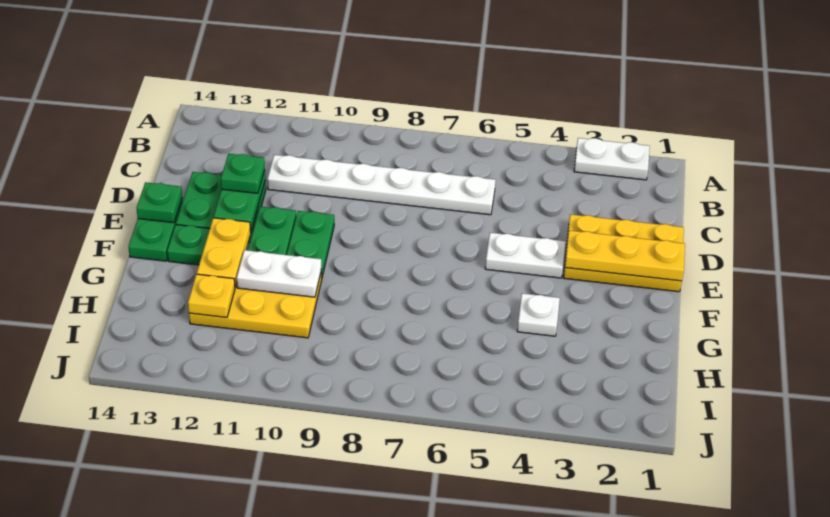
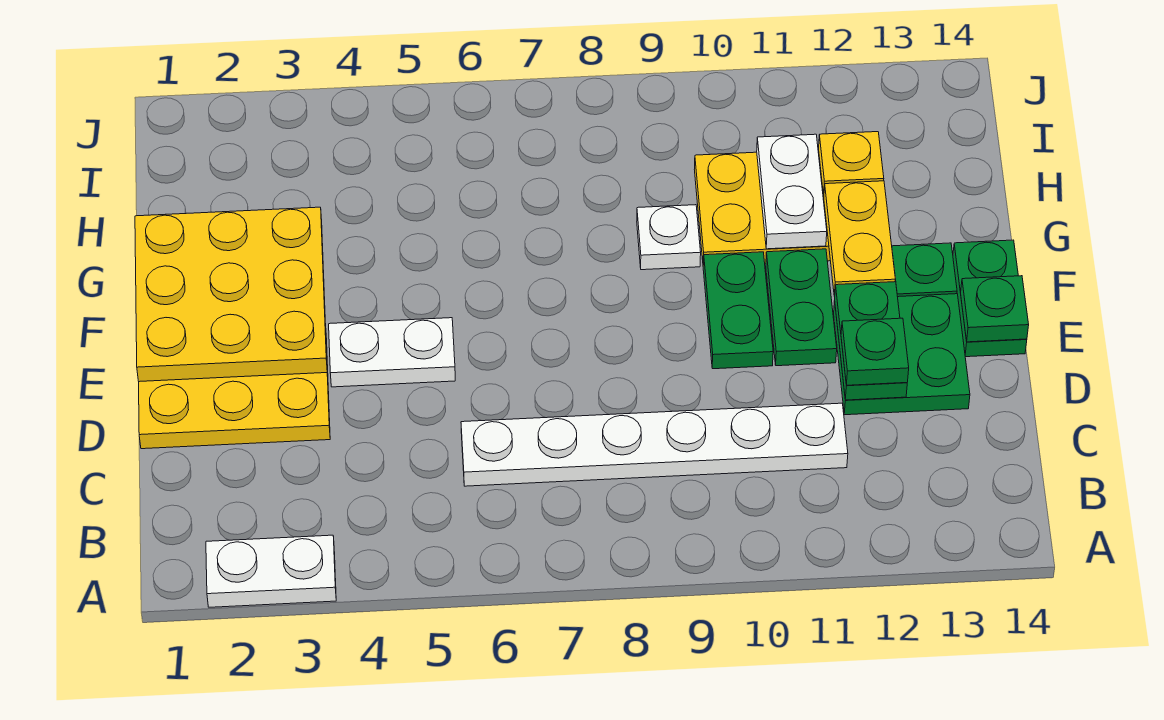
yellow plate E1:E3 level 2 -> yellow plate E1:G3 level 2
white plate G4 level 1 -> white plate G9 level 1
white plate G10:G11 level 2 -> white plate G11:H11 level 2

